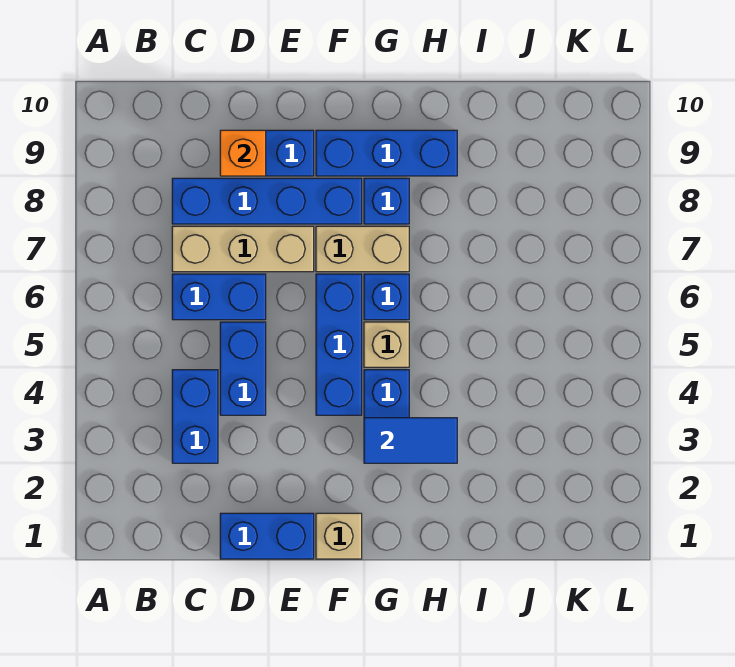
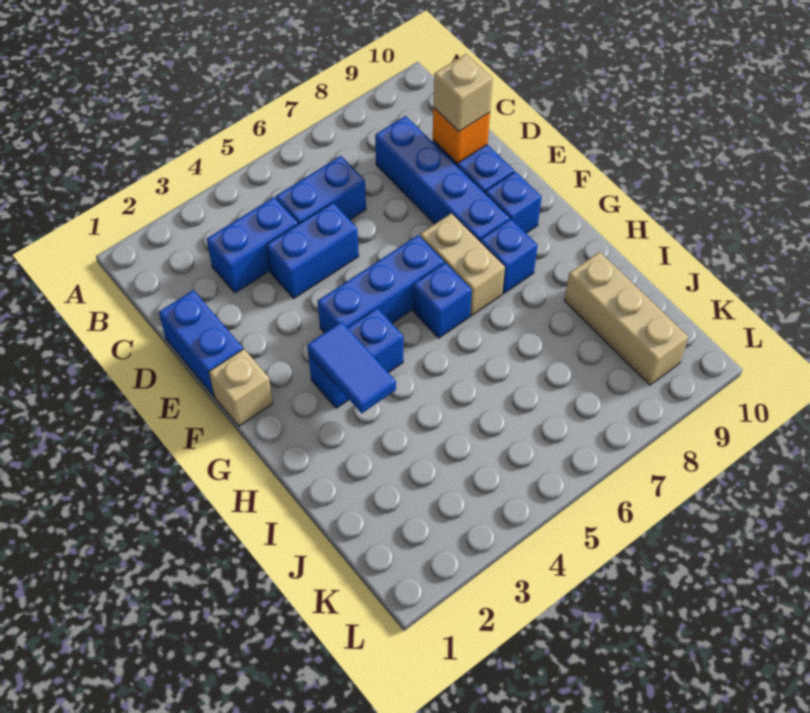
blue brick C6:D6 level 1 -> blue brick C5:C6 level 1
tan brick C7:E7 level 1 -> tan brick I9:K9 level 1
blue brick F9:H9 level 1 -> blue brick F9 level 1
tan brick G5 level 1 -> tan brick D9 level 3

